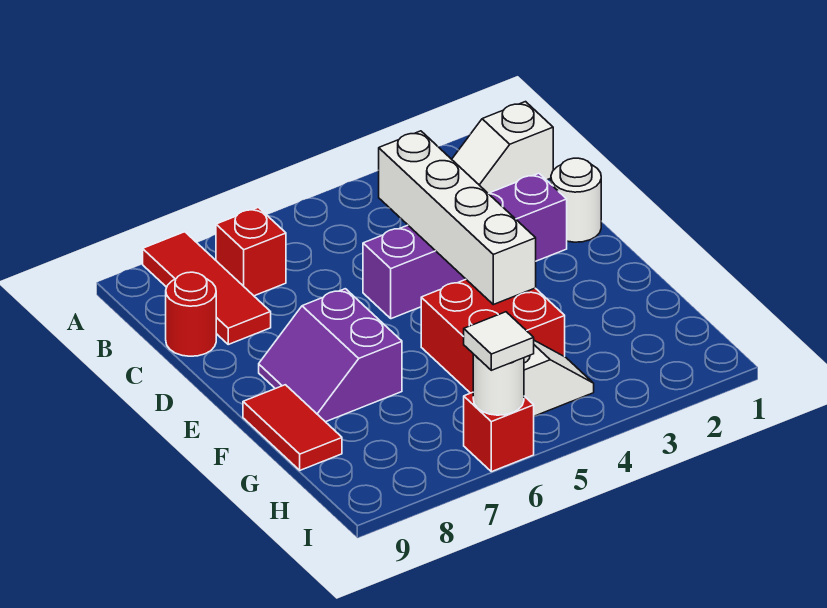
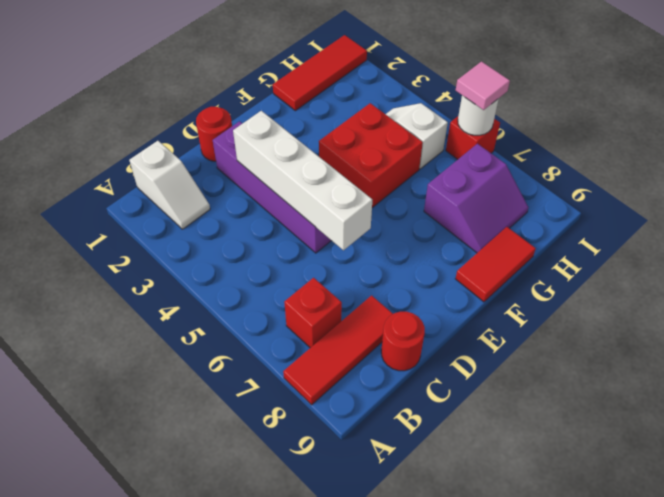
white brick C4:F4 level 2 -> white brick D3:D6 level 2
white round brick D1 level 1 -> red round brick D1 level 1
purple slope E7:F8 level 1 top 7 -> purple slope G7:H8 level 1 top 7
none -> red tile G1:I1 level 1
white tile I6 level 3 -> pink tile I6 level 3

